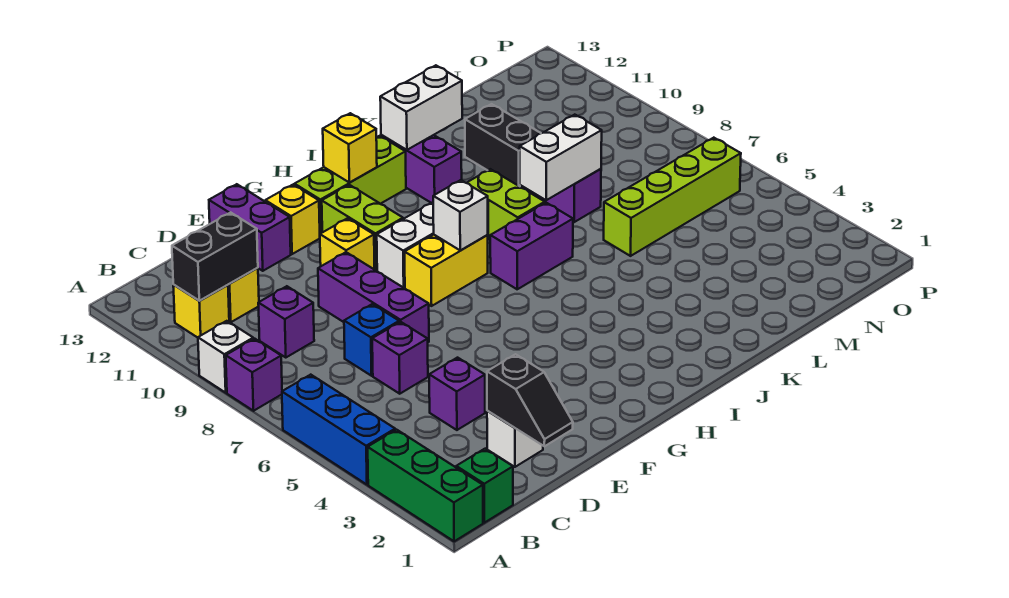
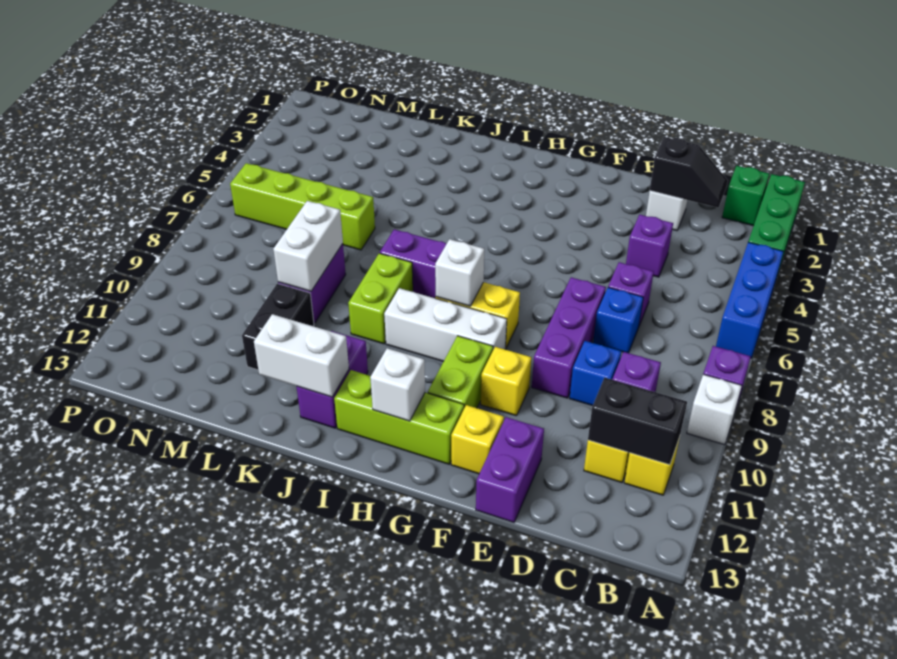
black slope D1:D2 level 2 top 2 -> black slope C2:D2 level 2 top D
none -> blue brick D9 level 1
yellow brick H12 level 2 -> white brick H12 level 2
white brick K8:L8 level 2 -> white brick L8:L9 level 2

